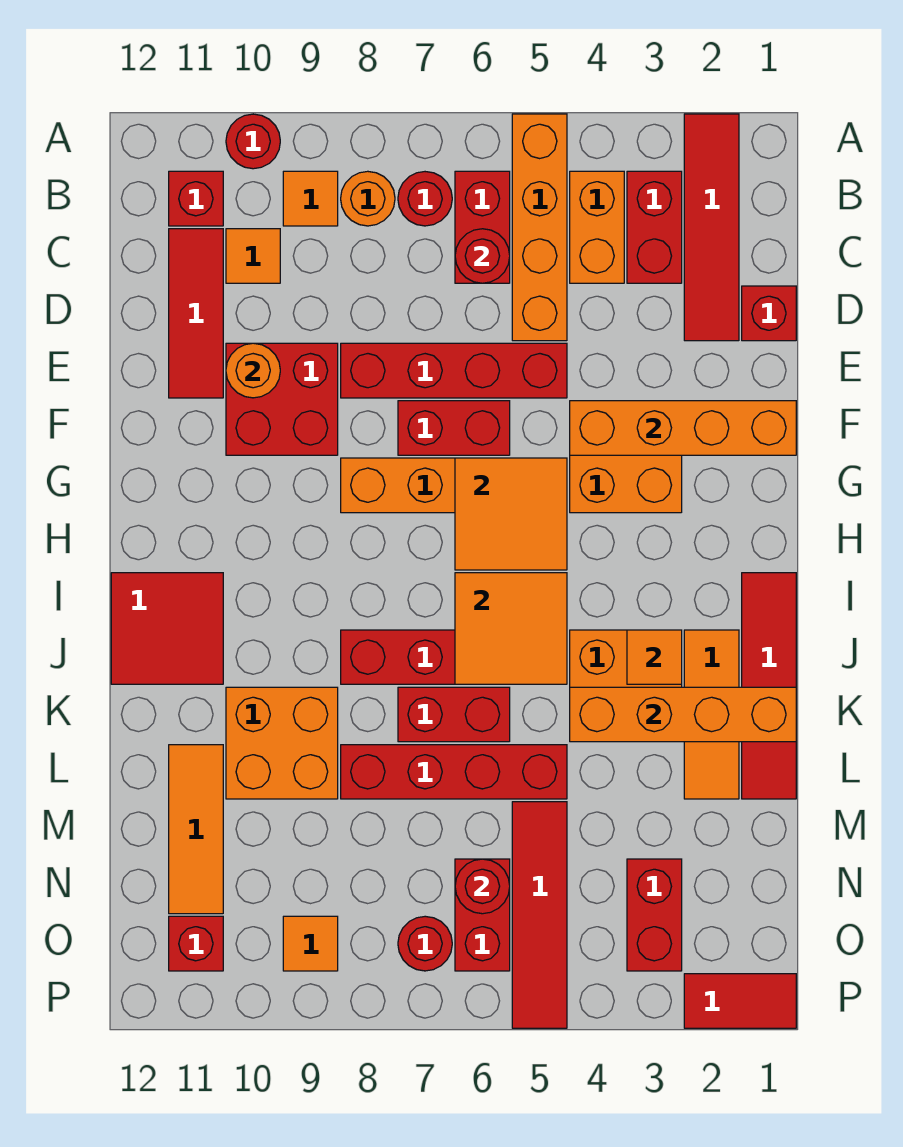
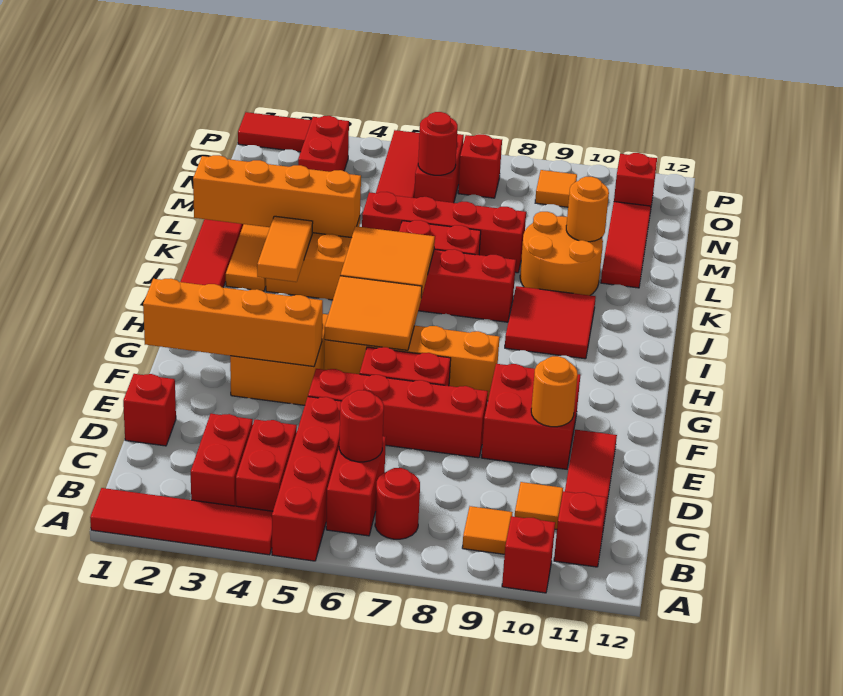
red tile A2:D2 level 1 -> red tile A1:A4 level 1
orange brick A5:D5 level 1 -> red brick A5:D5 level 1
red round brick A10 level 1 -> red brick A10 level 1
orange brick B4:C4 level 1 -> red brick B4:C4 level 1
orange round brick B8 level 1 -> orange round brick L10 level 2
red tile I11:J12 level 1 -> red tile I9:J10 level 1
orange tile J3 level 2 -> orange tile I3:J3 level 2
orange brick K9:L10 level 1 -> orange round brick K9:L10 level 1
orange tile L11:N11 level 1 -> red tile L11:N11 level 1
red round brick O7 level 1 -> red brick O7 level 1

